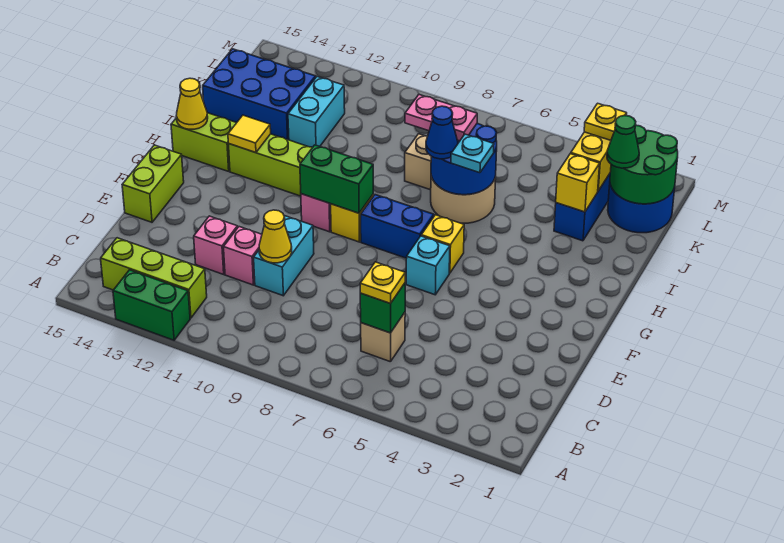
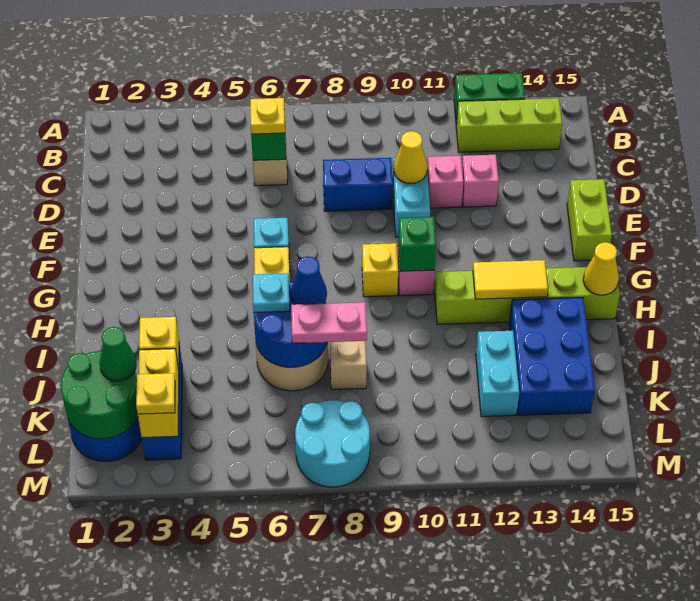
blue brick G7:G8 level 1 -> blue brick D8:D9 level 1
green brick G9:G10 level 2 -> green brick G10 level 2
yellow tile H13 level 2 -> yellow tile H12:H13 level 2
blue brick J13:K15 level 1 -> blue brick I13:K14 level 1
none -> cyan round brick L7:M8 level 1

